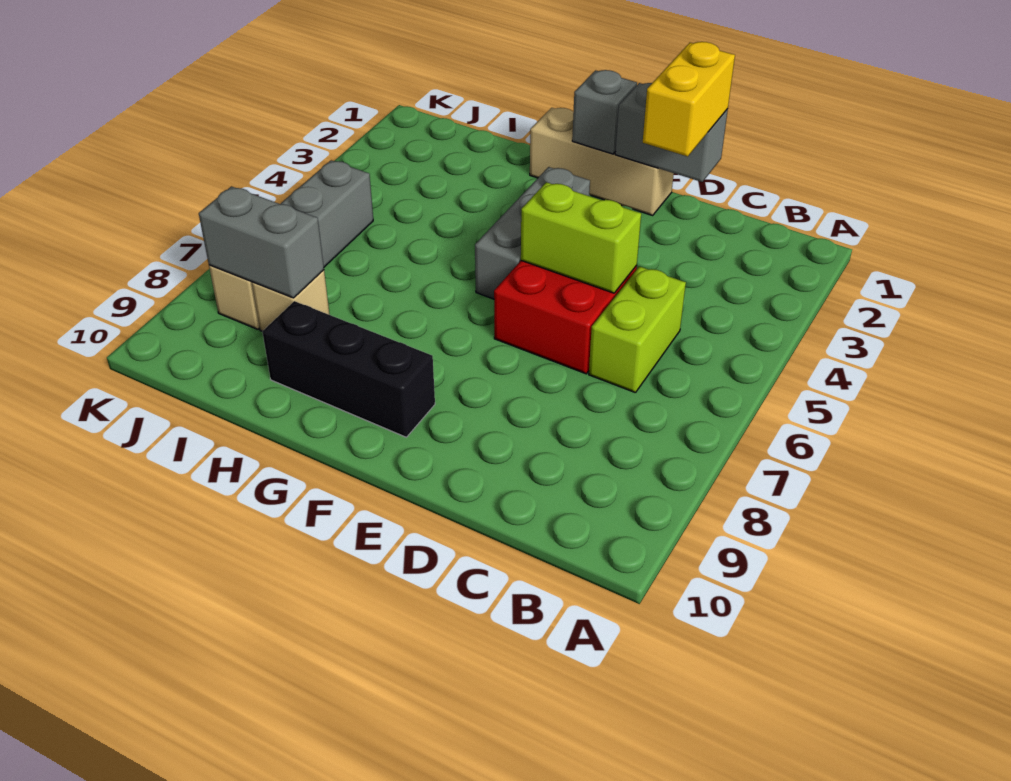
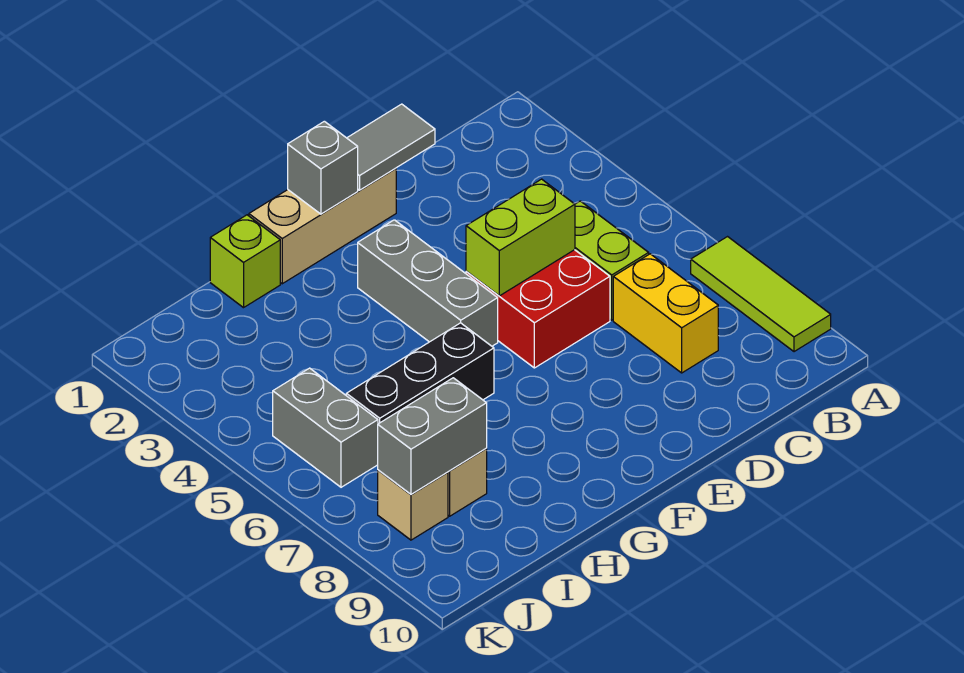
none -> lime tile A7:A9 level 1
grey brick D1:E1 level 2 -> grey tile D1:E1 level 2
yellow brick D1:D2 level 3 -> yellow brick C7:C8 level 1
black brick F9:H9 level 1 -> black brick G6:I6 level 1
none -> lime brick H1 level 1

